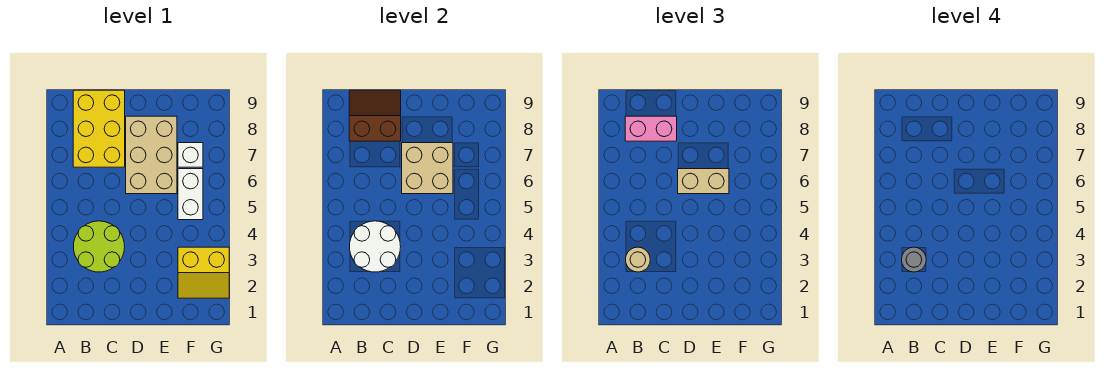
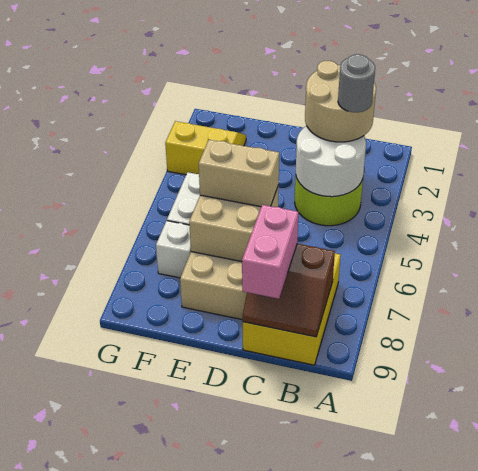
tan round brick B3 level 3 -> tan round brick B2:C3 level 3
pink brick B8:C8 level 3 -> pink brick C8:C9 level 3

